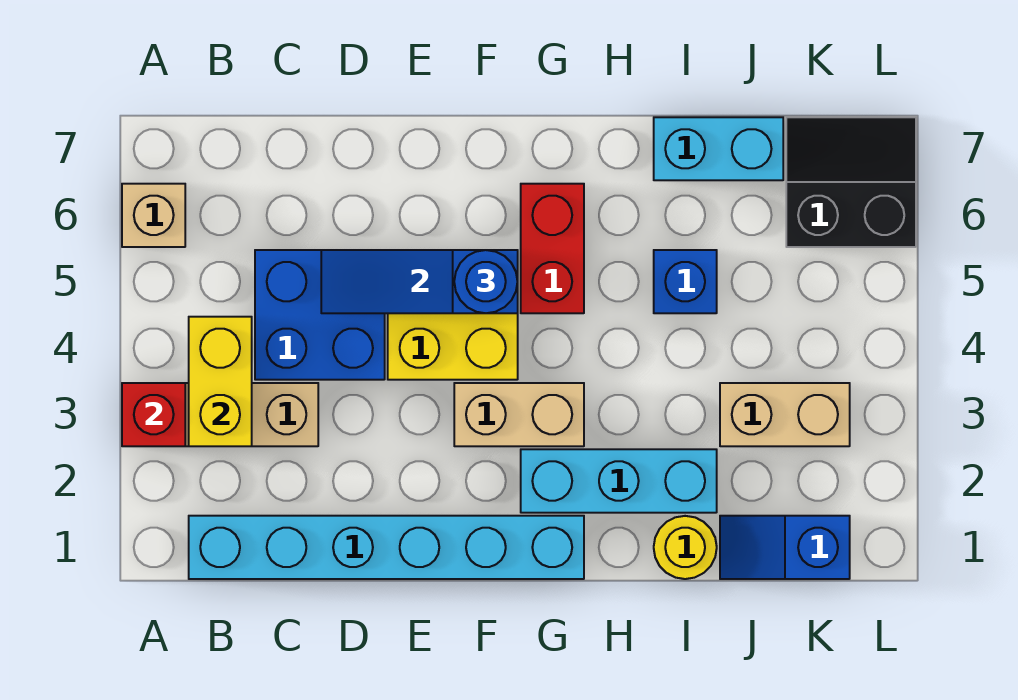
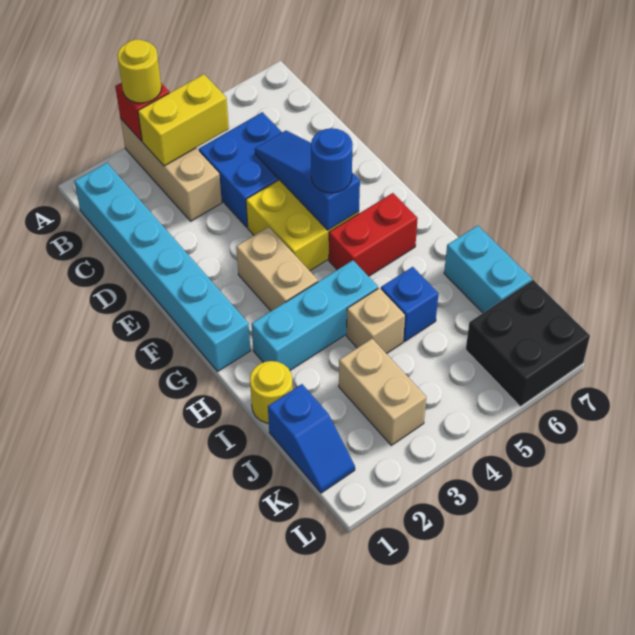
none -> yellow round brick A3 level 3
tan brick A6 level 1 -> tan brick I4 level 1
cyan brick G2:I2 level 1 -> cyan brick H2:H4 level 1
blue slope J1:K1 level 1 top K -> blue slope J1:K1 level 1 top J
black slope K6:L7 level 1 top 6 -> black brick K6:L7 level 1

